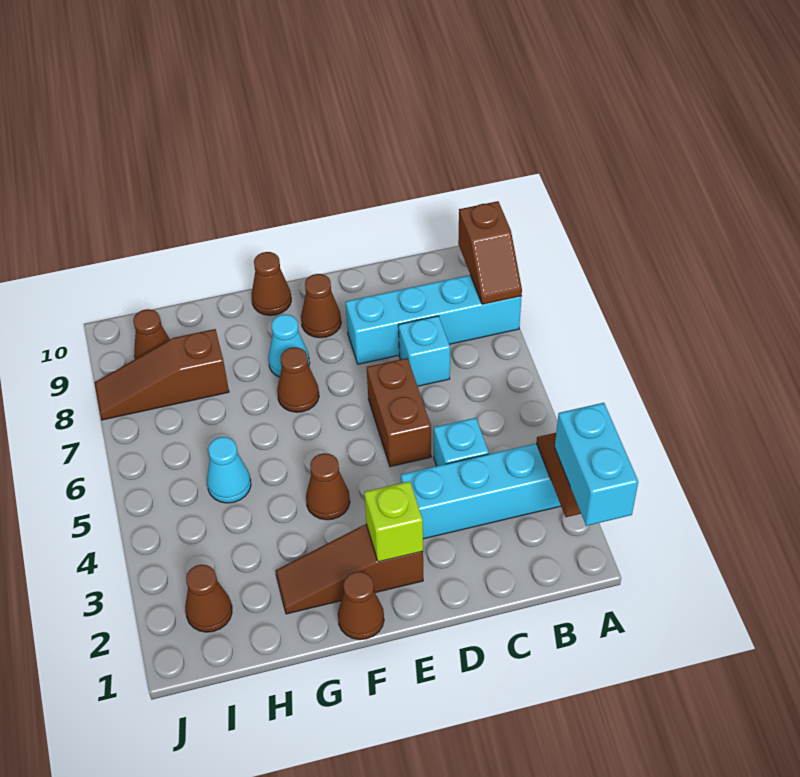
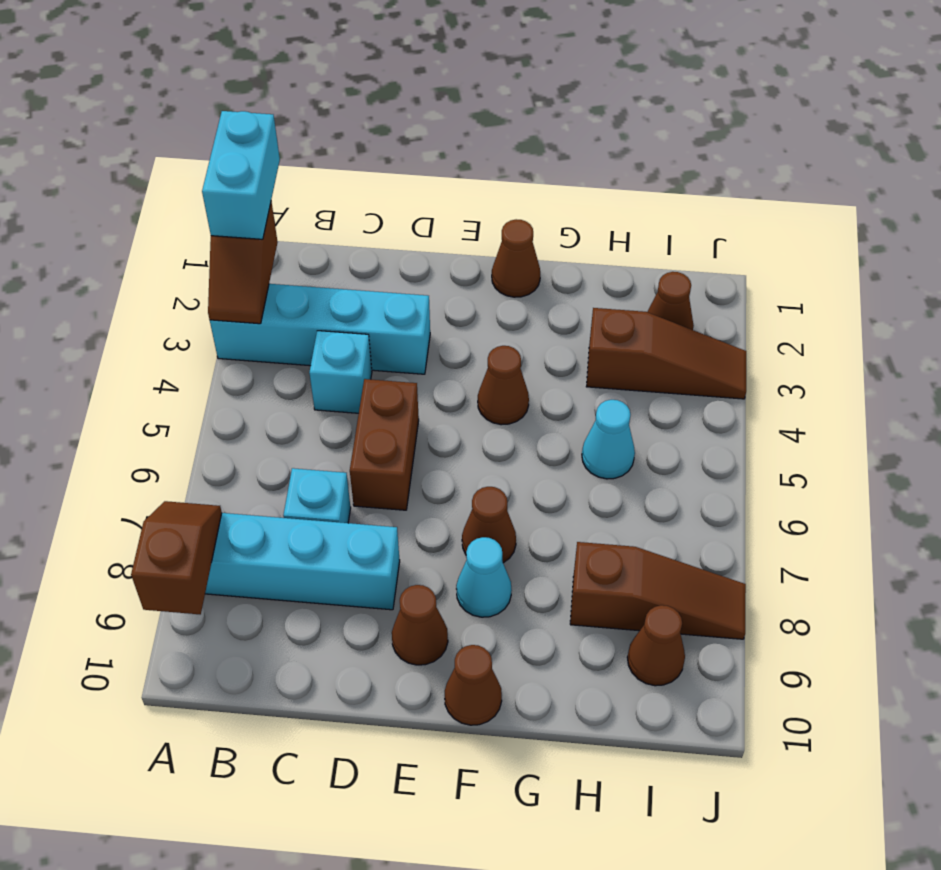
brown slope E2:G2 level 1 top E -> brown slope H3:J3 level 1 top H
lime brick E2 level 2 -> none

